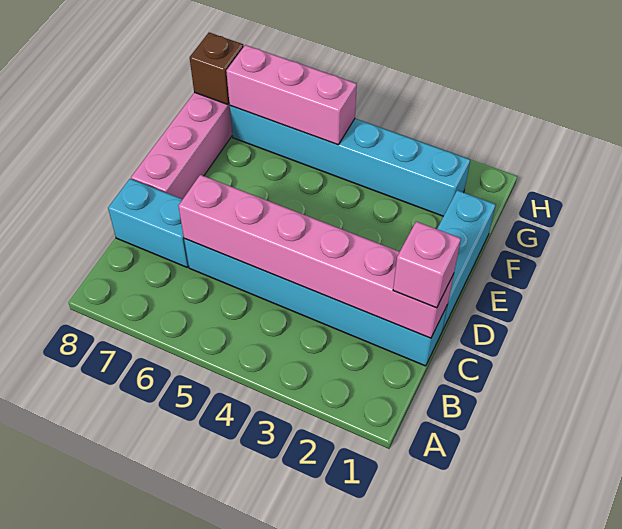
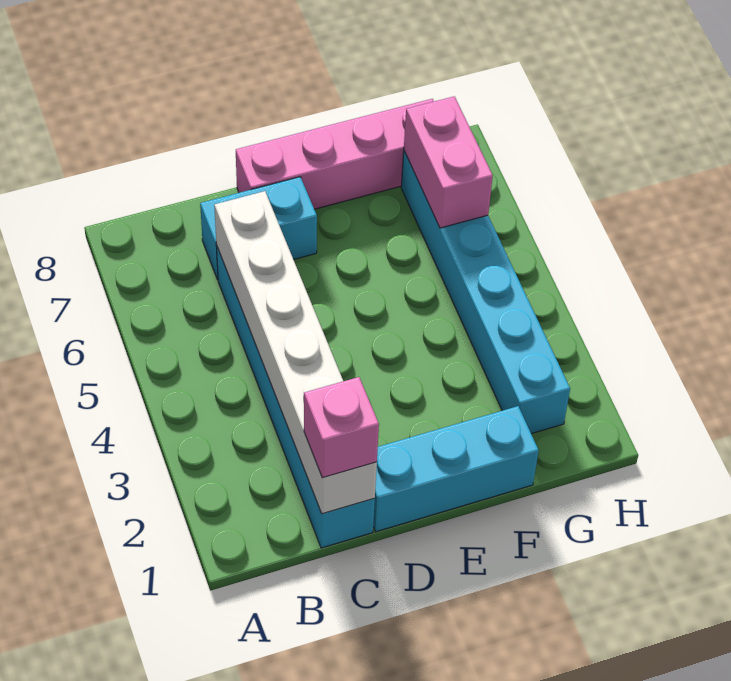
pink brick C1:C6 level 2 -> white brick C1:C6 level 2
cyan brick C7:C8 level 1 -> cyan brick C7:D7 level 1
pink brick G5:G7 level 2 -> pink brick G6:G7 level 2
brown brick G8 level 2 -> none

